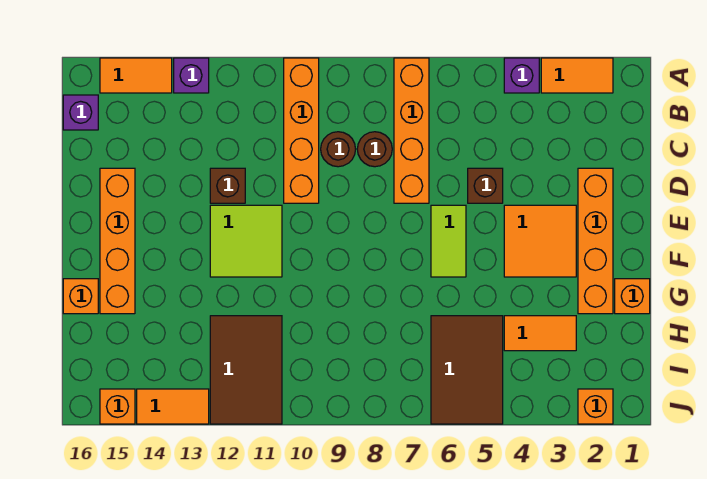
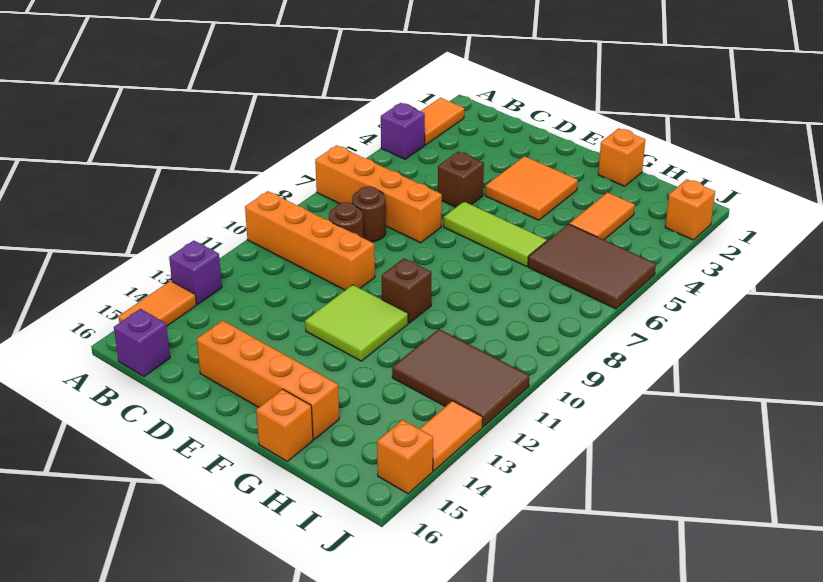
orange brick D2:G2 level 1 -> none
brown brick D12 level 1 -> brown brick F10 level 1
lime tile E6:F6 level 1 -> lime tile E6:G6 level 1

